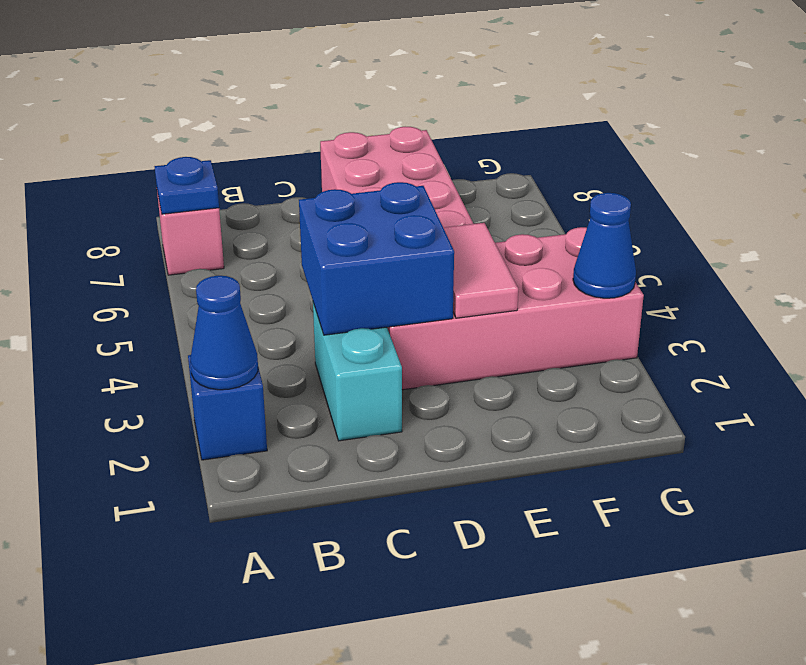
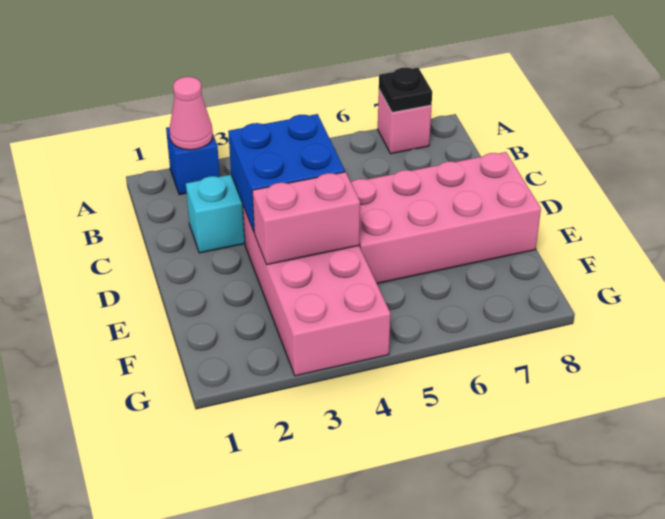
blue cone A2 level 2 -> pink cone A2 level 2
blue plate A7 level 2 -> black plate A7 level 2
pink tile E3:E4 level 2 -> pink brick E3:E4 level 2
blue cone G3 level 2 -> none

